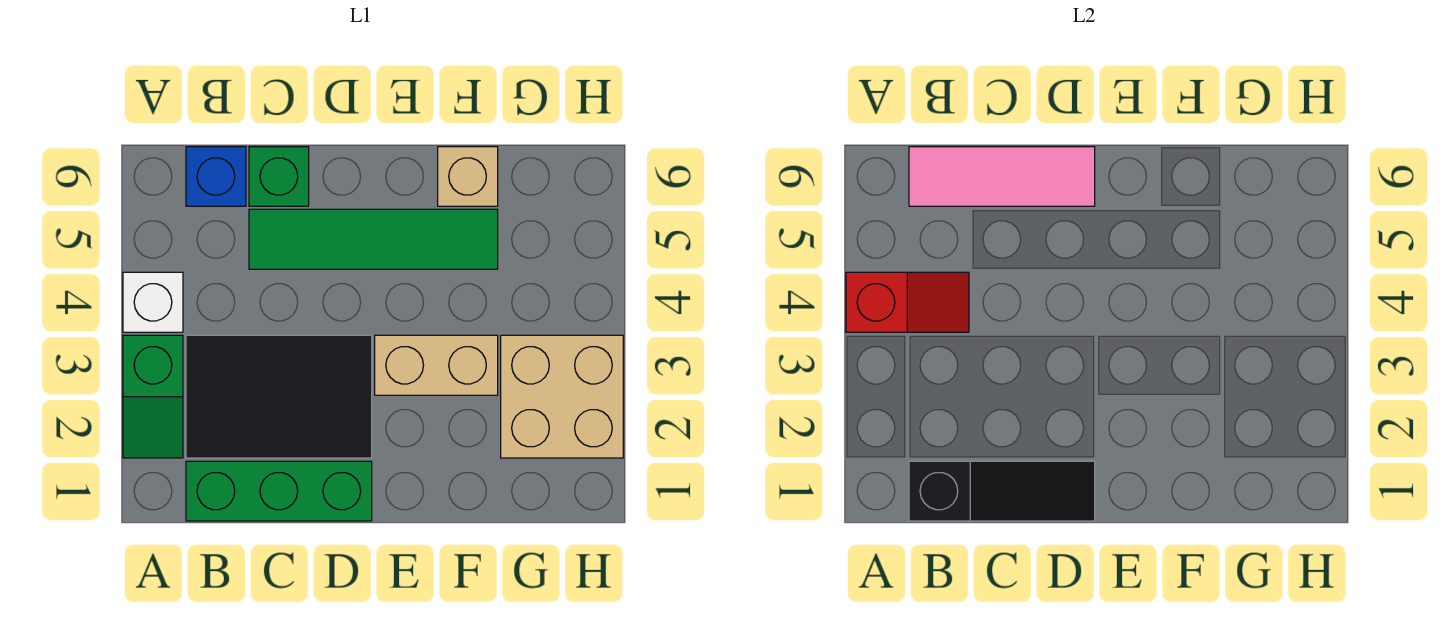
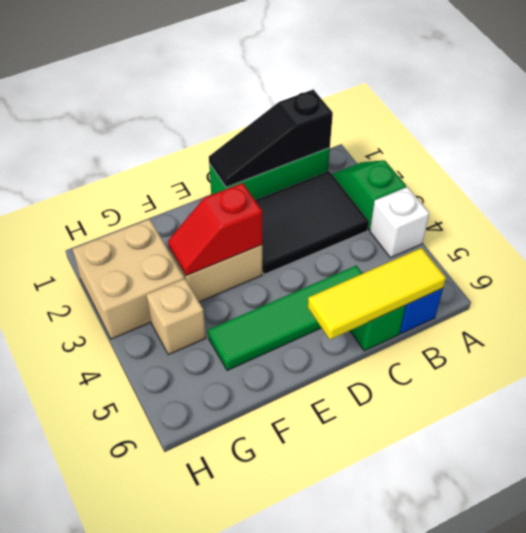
red slope A4:B4 level 2 top A -> red slope E3:F3 level 2 top E
pink tile B6:D6 level 2 -> yellow tile B6:D6 level 2
tan brick F6 level 1 -> tan brick G4 level 1

